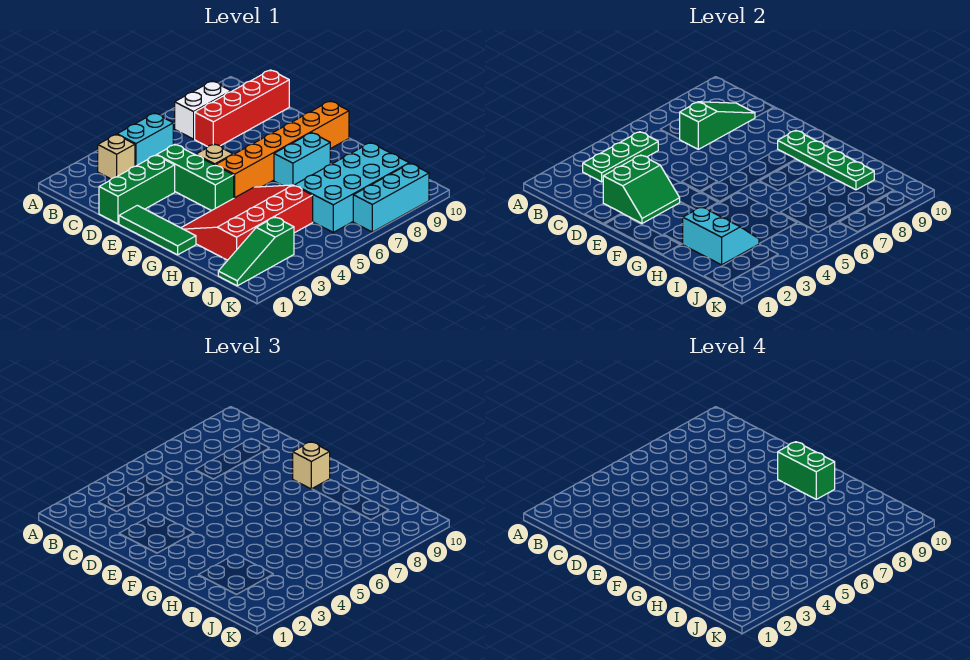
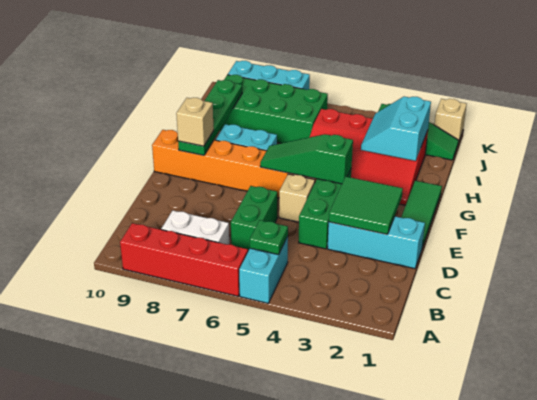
tan brick B3 level 1 -> tan brick K1 level 1
green plate B3:B5 level 2 -> green plate B5 level 2
cyan brick B4:B5 level 1 -> cyan brick A5:B5 level 1
red brick C7:C10 level 1 -> red brick A6:A9 level 1
green slope C7:C9 level 2 top 7 -> green slope F4:F6 level 2 top 4
green brick D1:D3 level 1 -> cyan brick D1:D3 level 1
green slope D2:E3 level 2 top D -> green tile D2:E3 level 2
green brick F9:G9 level 4 -> green brick C6:D6 level 1
cyan brick I6:J9 level 1 -> green brick I6:J9 level 1

